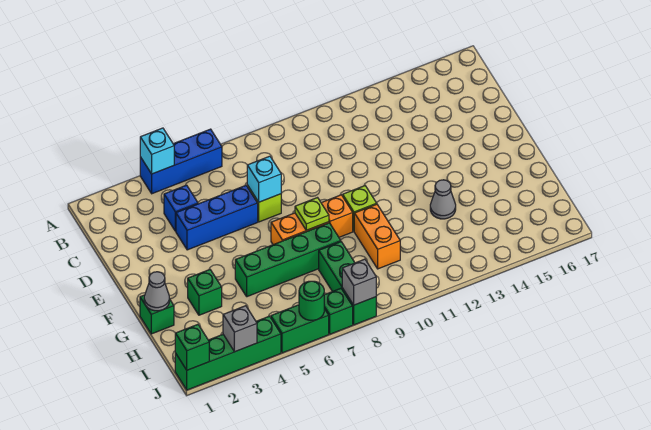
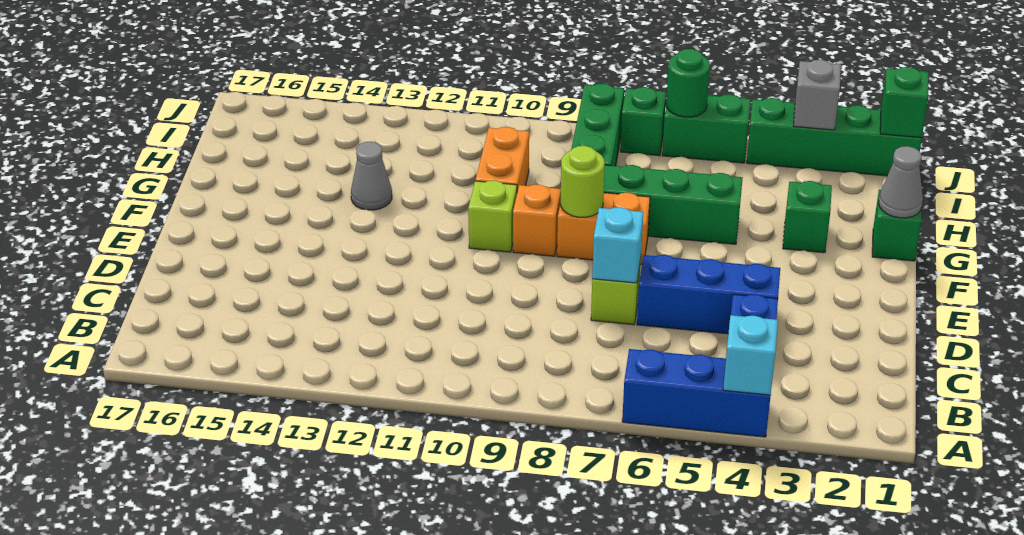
lime plate F8 level 2 -> lime round brick F8 level 2
grey brick J8 level 2 -> none

